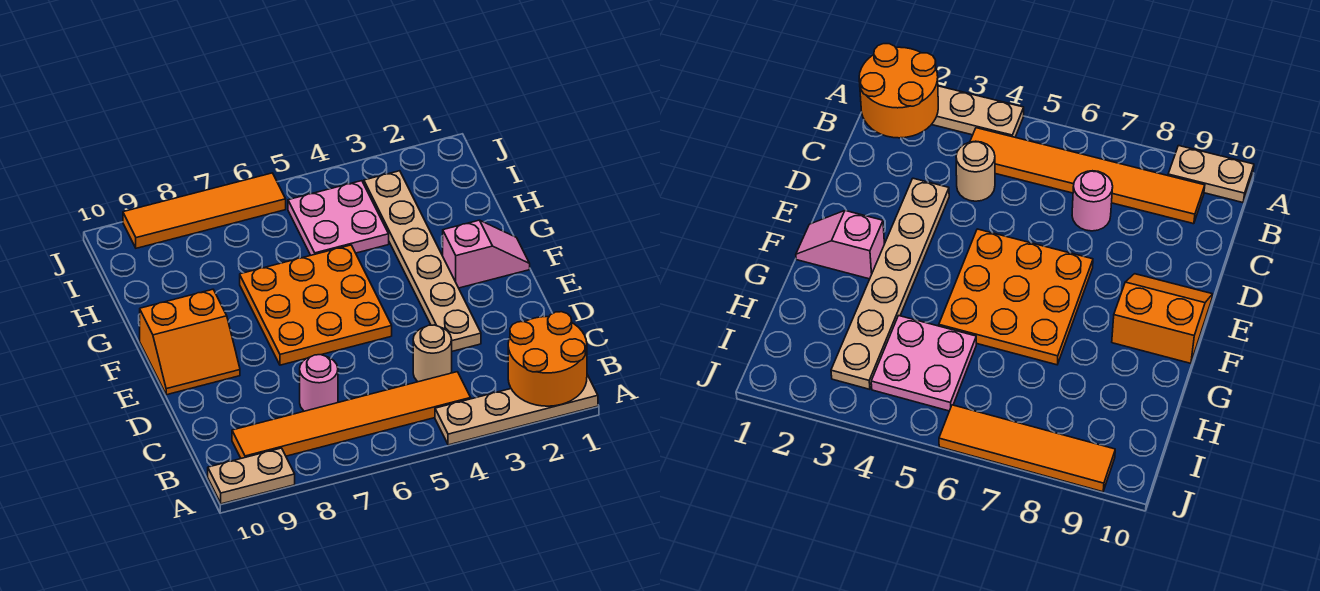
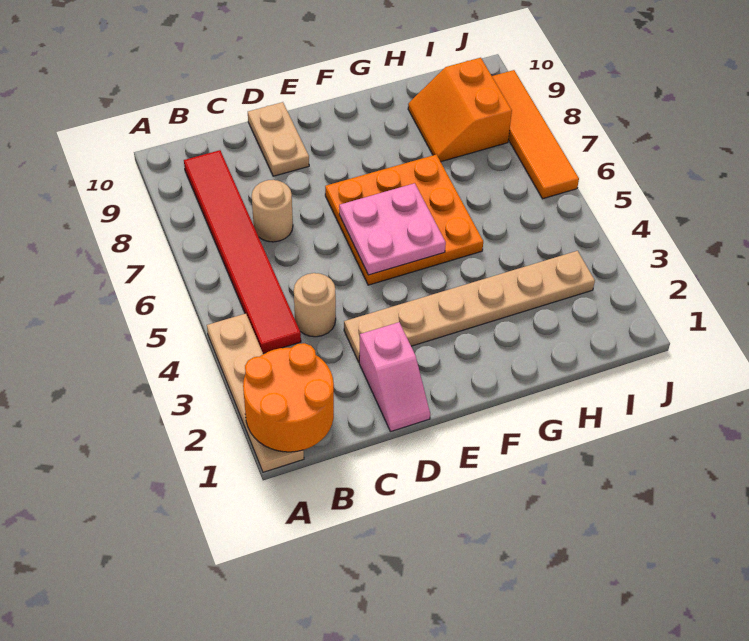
tan plate A9:A10 level 1 -> tan plate D9:D10 level 1
orange tile B4:B9 level 1 -> red tile B4:B9 level 1
pink round brick C7 level 1 -> tan round brick C7 level 1
orange slope E9:F10 level 1 top F -> orange slope H8:I9 level 1 top I
pink slope F1:F2 level 1 top 2 -> pink slope D1:D2 level 1 top 2
pink plate H4:I5 level 1 -> pink plate E5:F6 level 2

